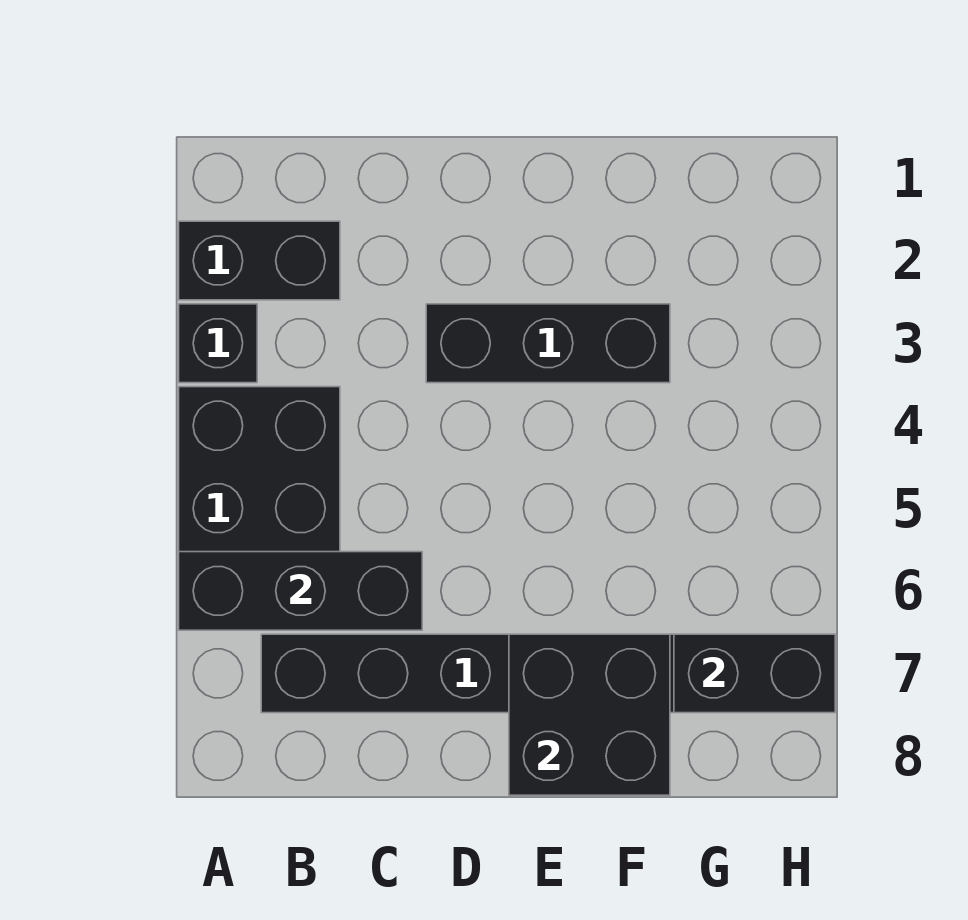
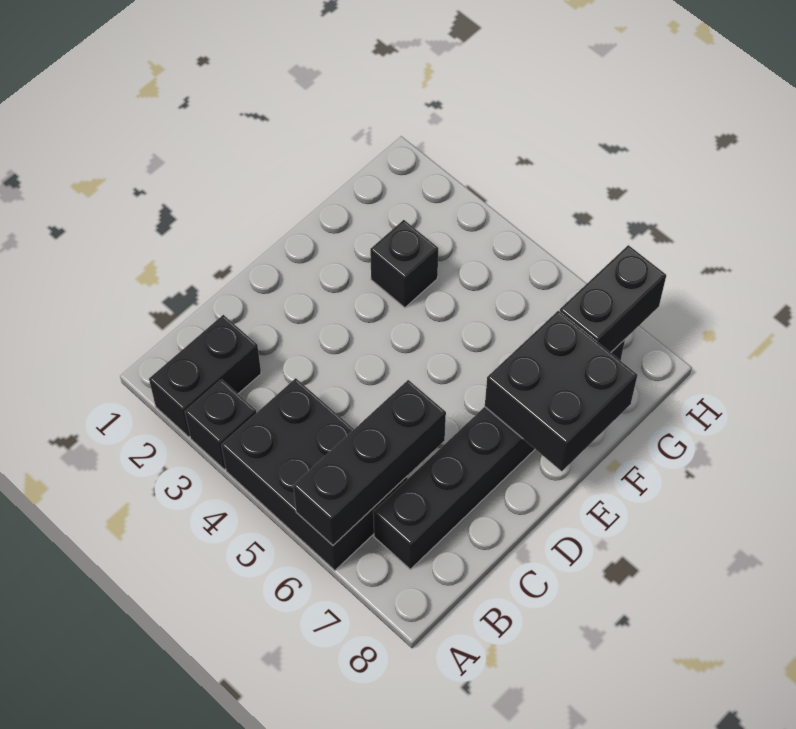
black brick D3:F3 level 1 -> black brick F3 level 1

